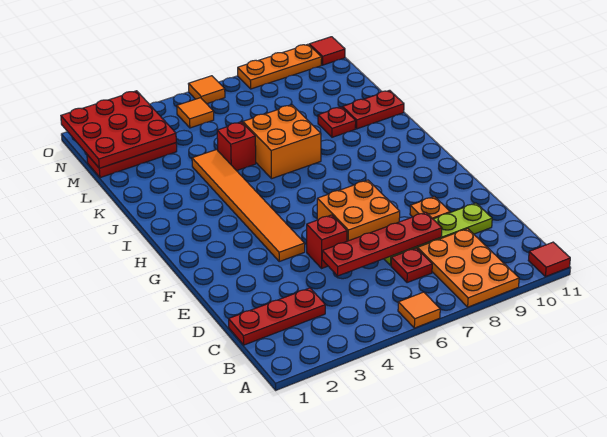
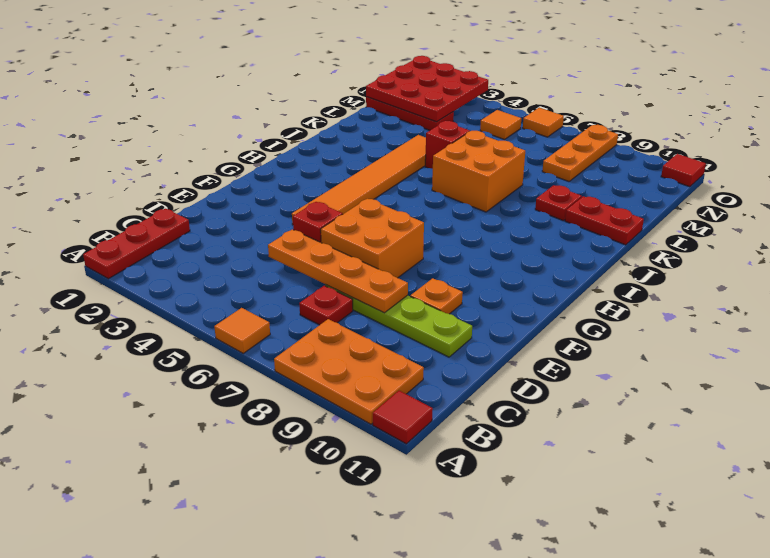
orange plate A8:C9 level 1 -> orange plate A8:B10 level 1
red plate C1:C3 level 1 -> red plate A1:C1 level 1
red plate D5:D8 level 2 -> orange plate D5:D8 level 2
orange plate O8:O10 level 1 -> orange plate M8:O8 level 1

